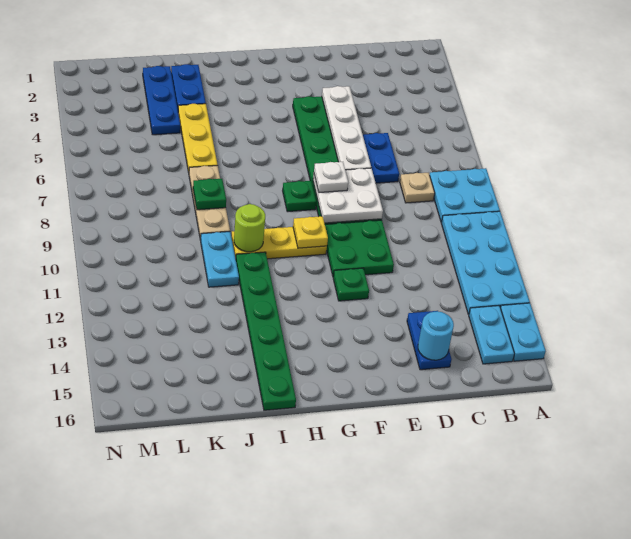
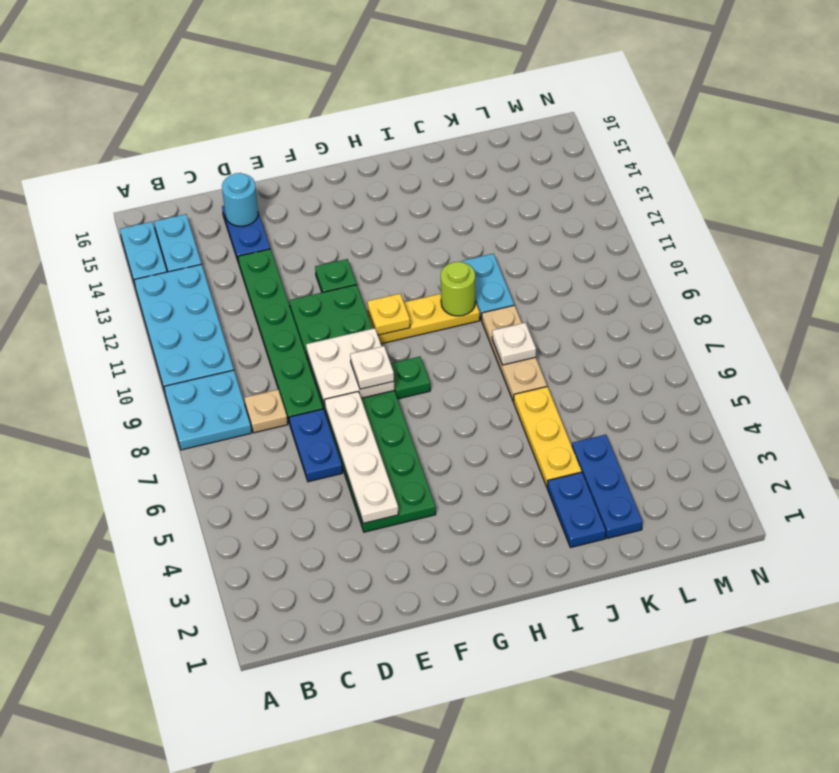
green plate I11:I16 level 1 -> green plate D8:D13 level 1
green plate J8 level 2 -> white plate J8 level 2

